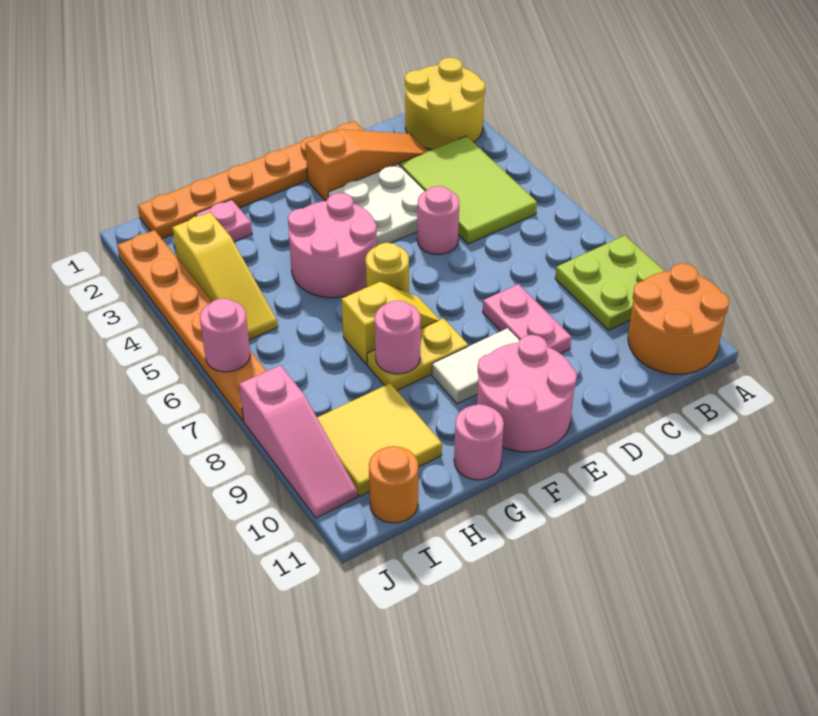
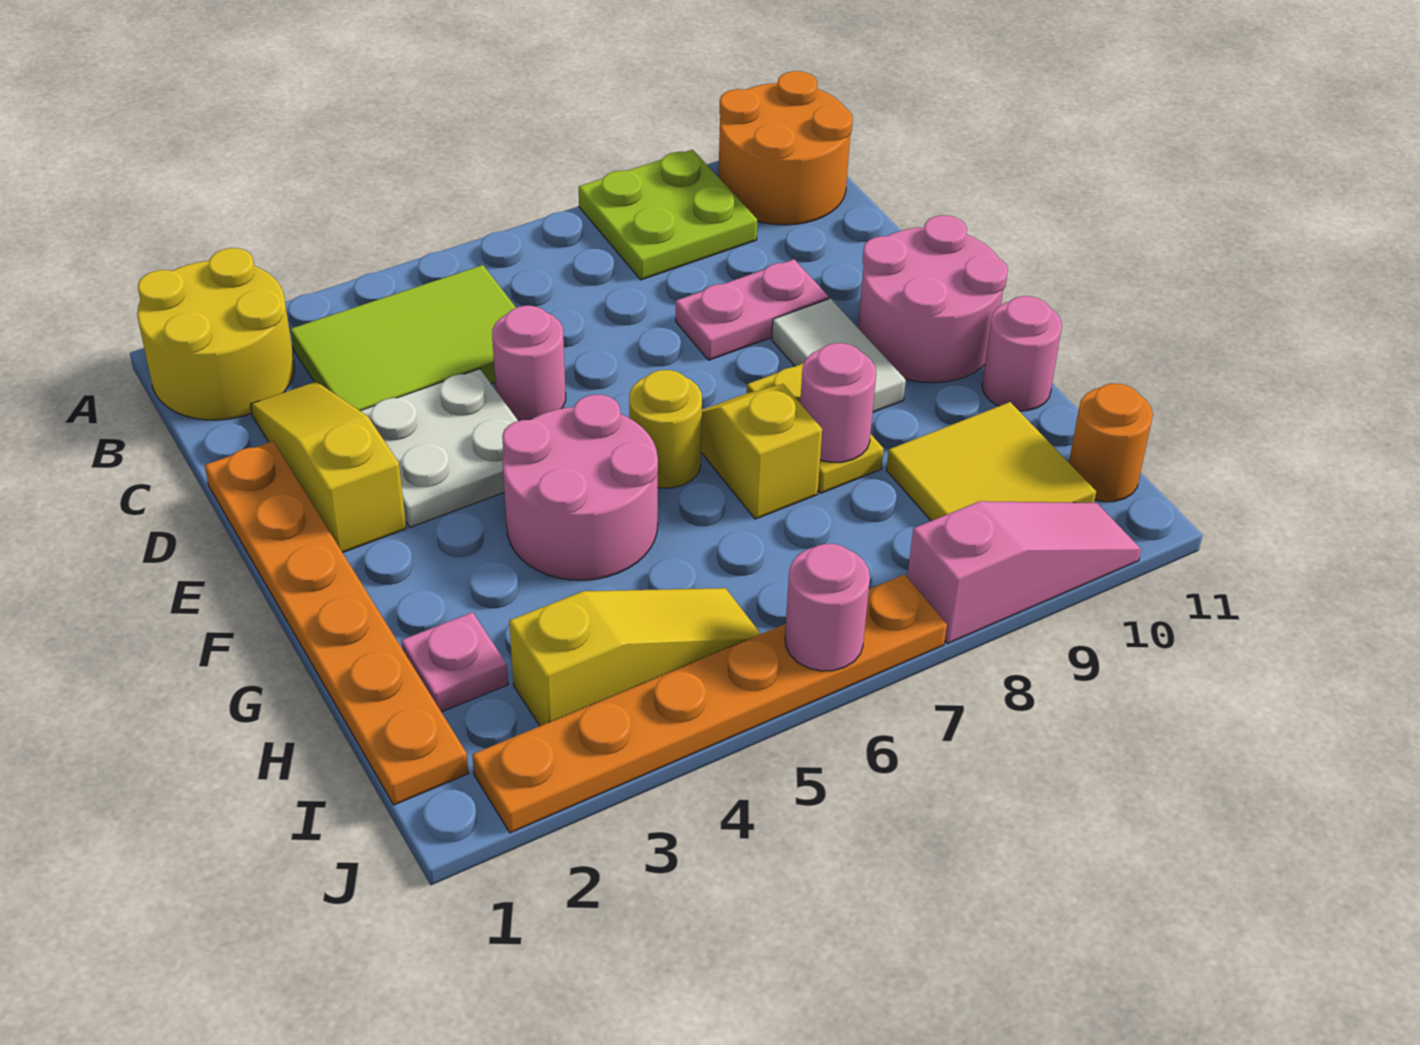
orange slope C2:E2 level 1 top E -> yellow slope C2:E2 level 1 top E

